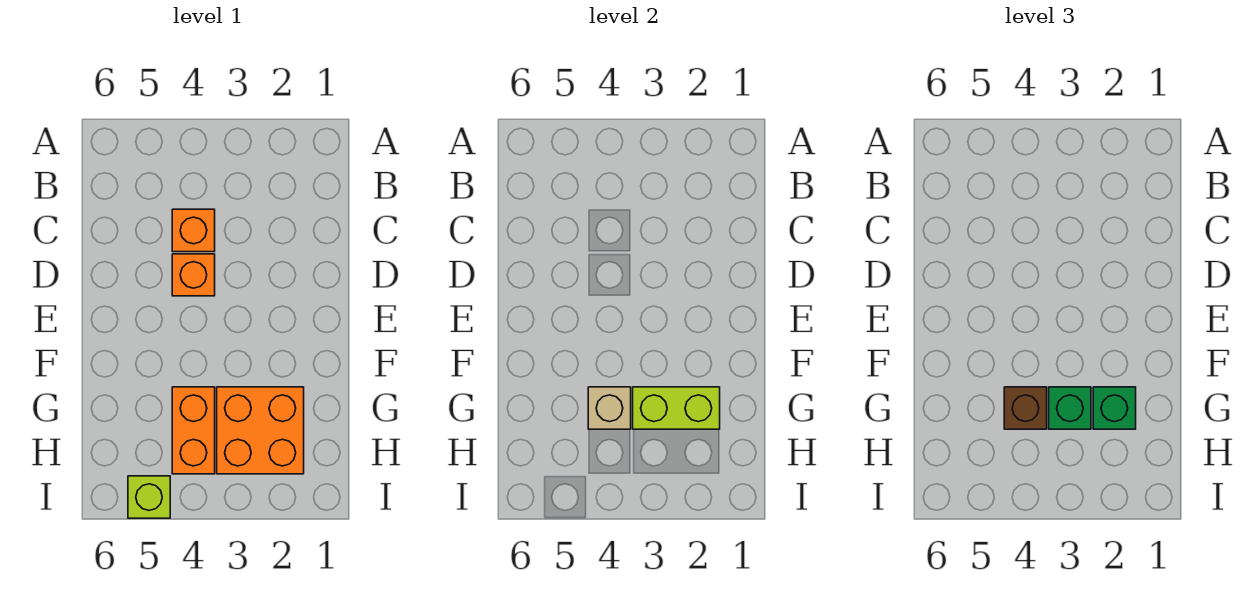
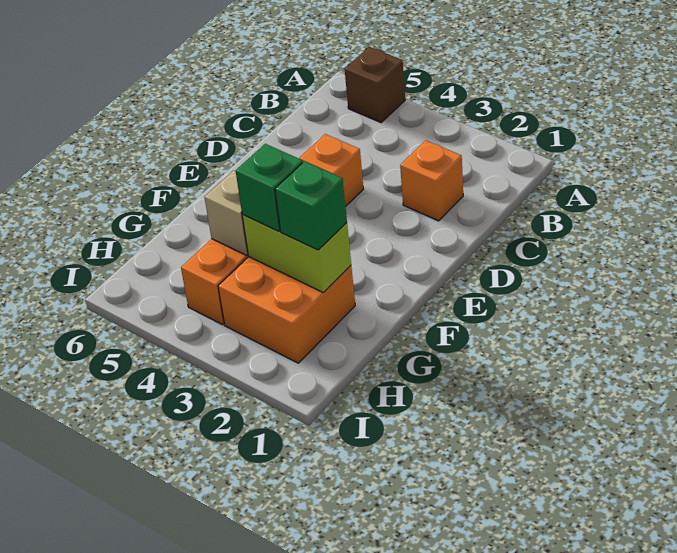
orange brick C4 level 1 -> orange brick C2 level 1
brown brick G4 level 3 -> brown brick A5 level 1
lime brick I5 level 1 -> none

